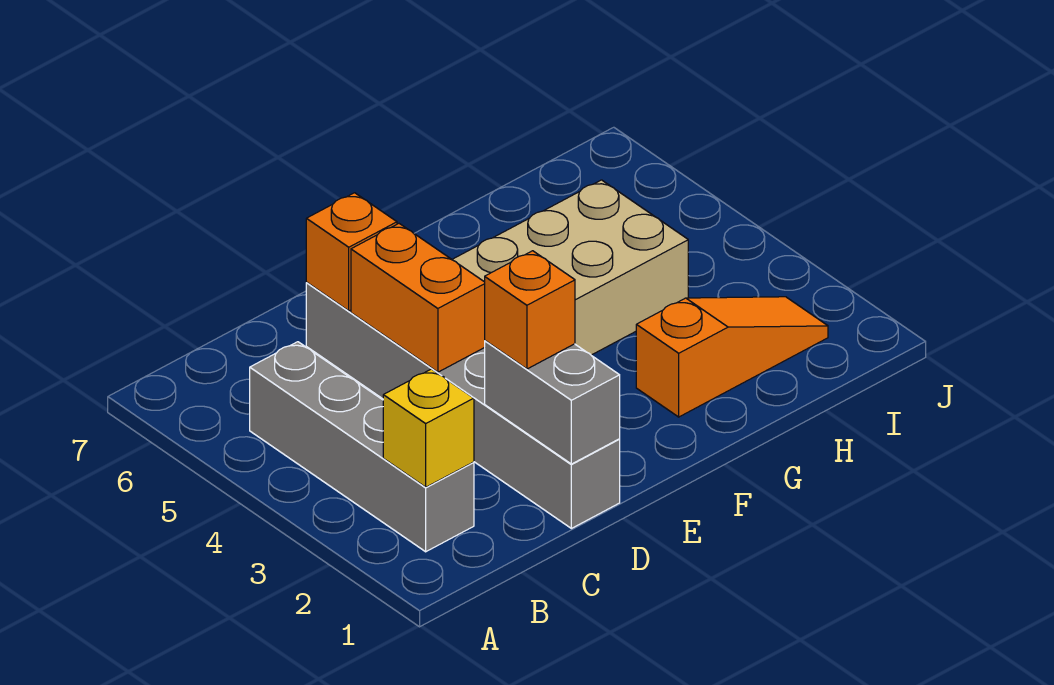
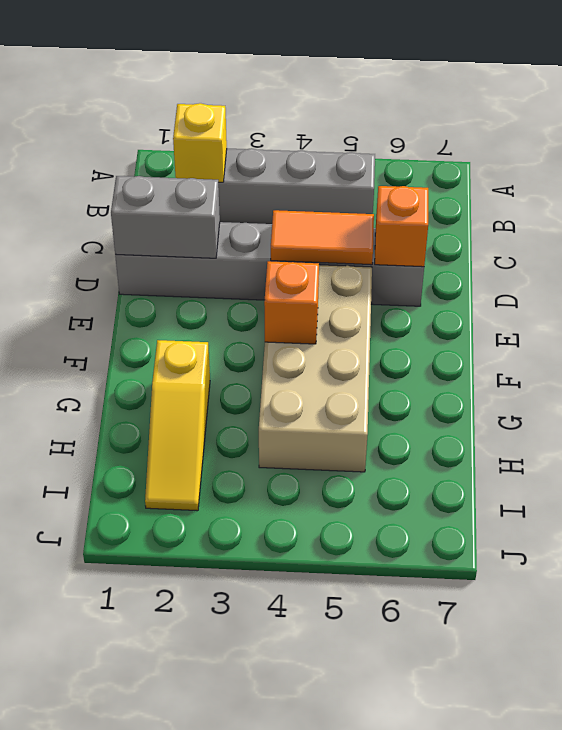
orange brick D2 level 3 -> orange brick F4 level 2
orange brick D4:D5 level 2 -> orange tile D4:D5 level 2
orange slope G2:I2 level 1 top G -> yellow slope G2:I2 level 1 top G

